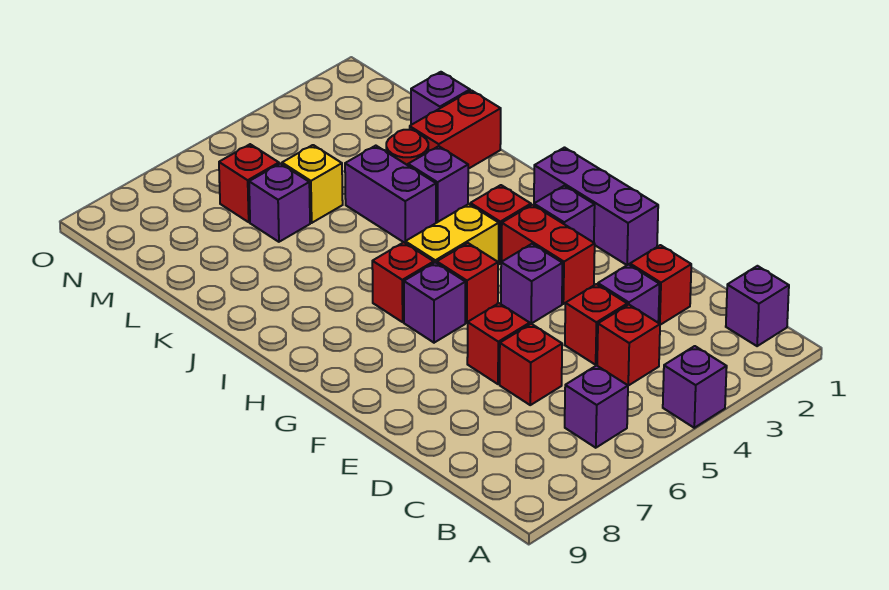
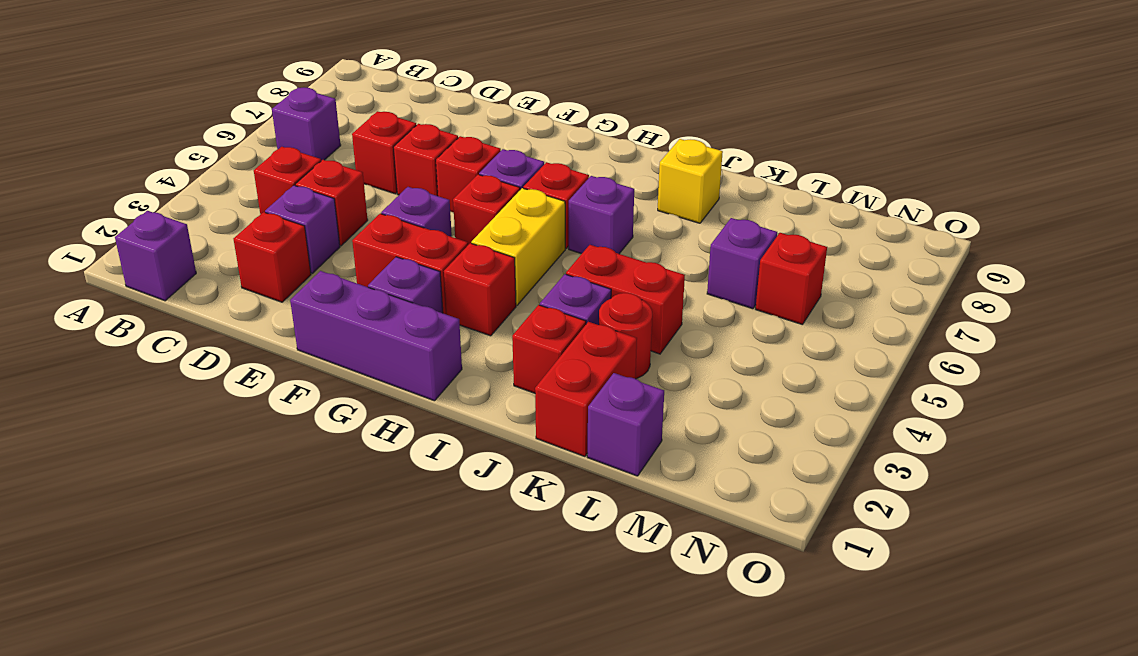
purple brick A4 level 1 -> purple brick I6 level 1
none -> red brick F6 level 1
none -> red brick J2 level 1
purple brick J4:K4 level 1 -> red brick J4:K4 level 1
yellow brick L5 level 1 -> yellow brick J8 level 1

